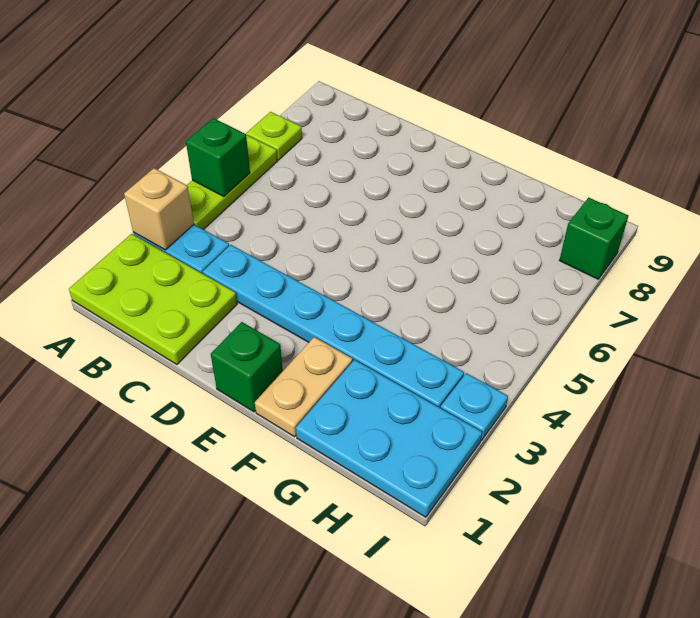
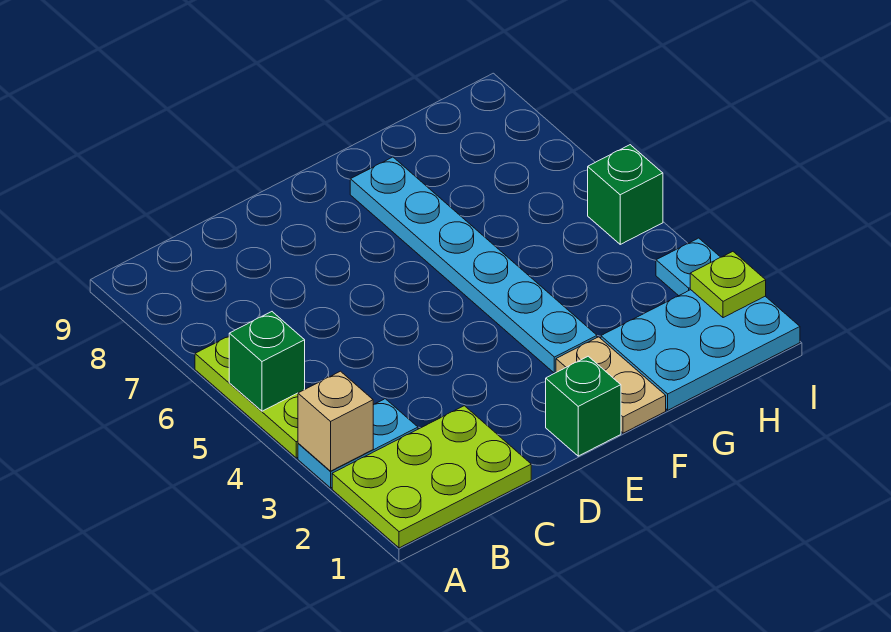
lime plate A7 level 1 -> lime plate I2 level 2
cyan plate C3:H3 level 1 -> cyan plate F3:F8 level 1
green brick I8 level 1 -> green brick I5 level 1

